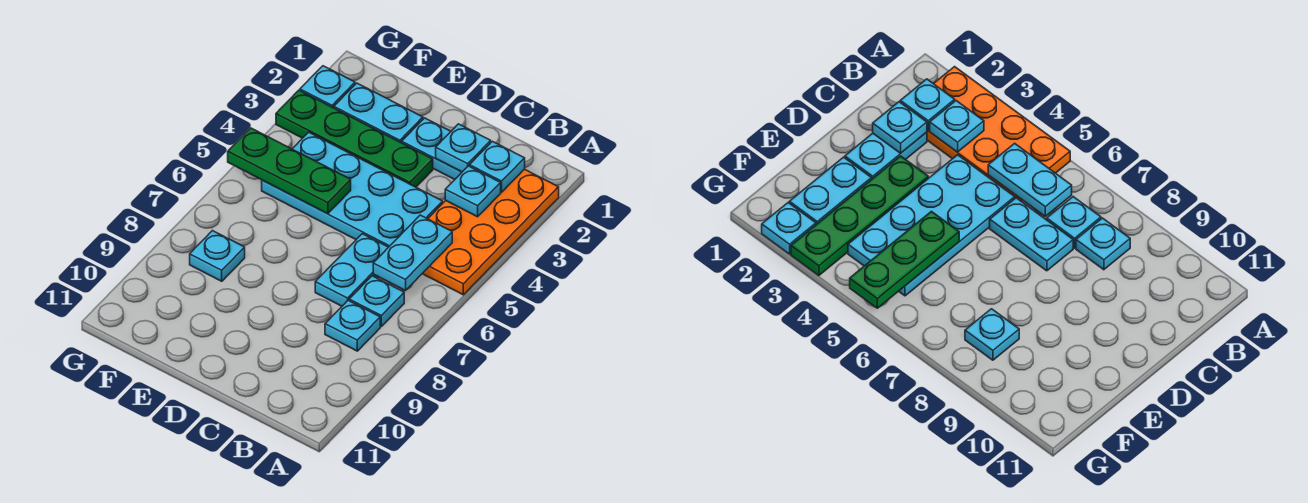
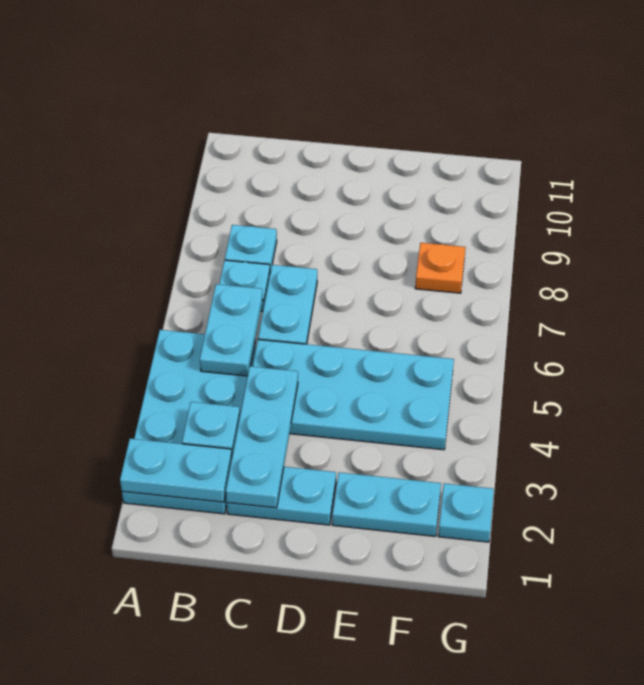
orange plate A2:B5 level 1 -> cyan plate A2:B5 level 1
cyan plate B2 level 2 -> cyan plate A2:B2 level 2
cyan plate C2 level 2 -> cyan plate C2:C4 level 2
green plate D3:G3 level 1 -> none
green plate E5:G5 level 2 -> none
cyan plate F8 level 1 -> orange plate F8 level 1

